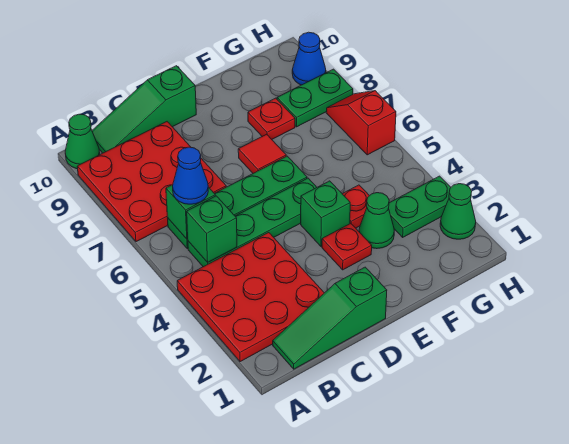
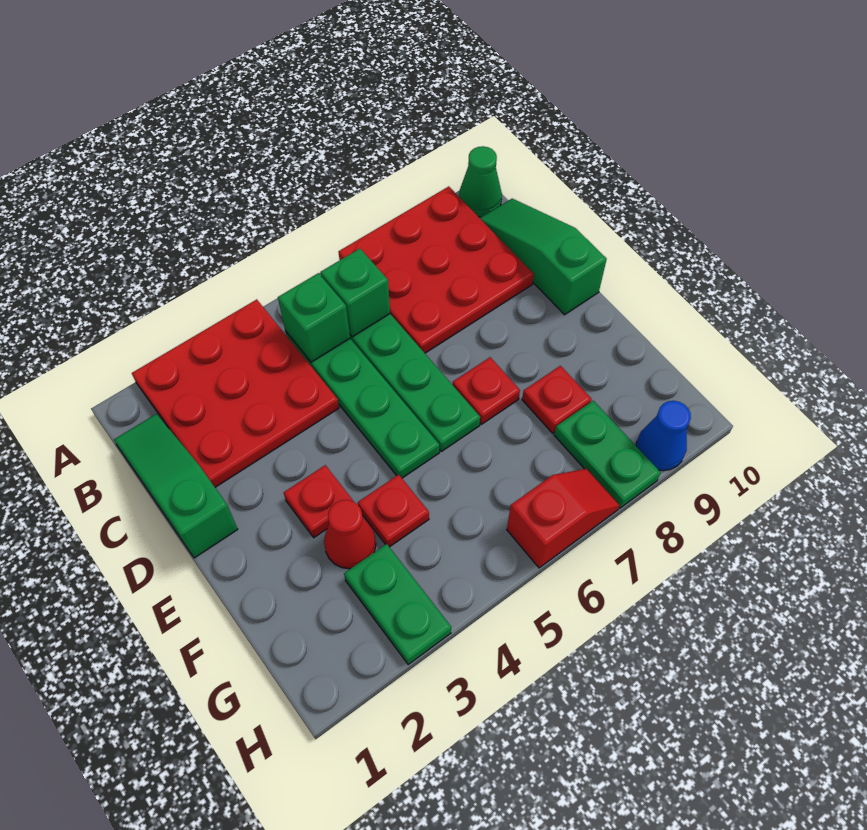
blue cone B6 level 3 -> none
green brick E4 level 1 -> none
red tile E7 level 1 -> red plate E7 level 1
green cone F3 level 1 -> red cone F3 level 1
green cone H2 level 1 -> none

